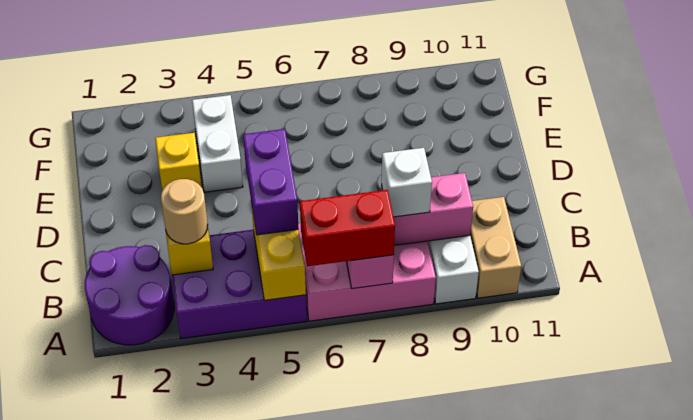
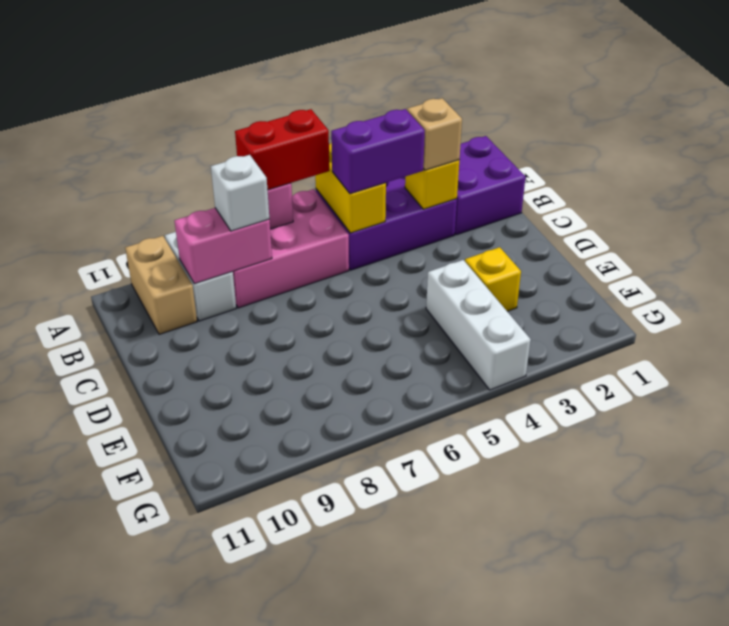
purple round brick A1:B2 level 1 -> purple brick A1:B2 level 1
tan round brick B3 level 3 -> tan brick B3 level 3
purple brick B5:C5 level 3 -> purple brick B4:B5 level 3
white brick E4:F4 level 1 -> white brick E4:G4 level 1

